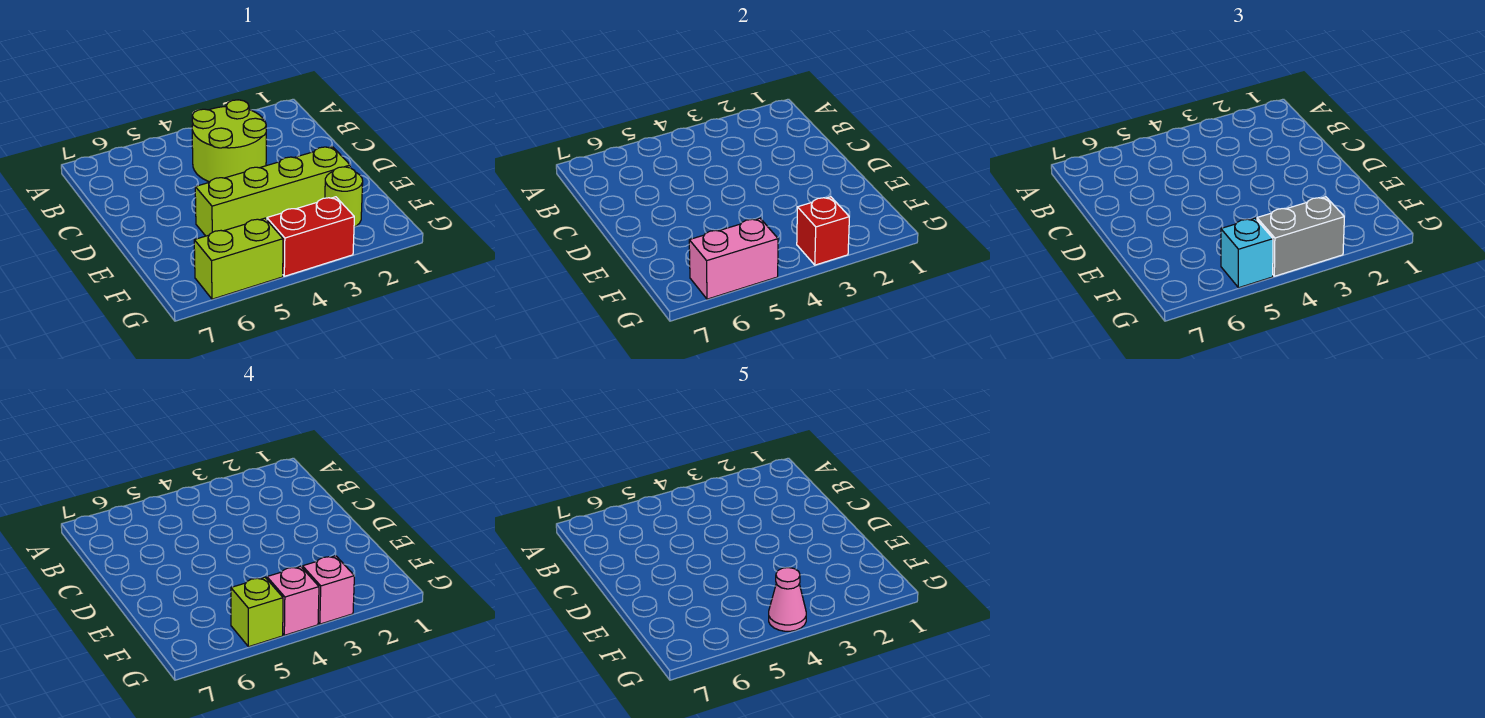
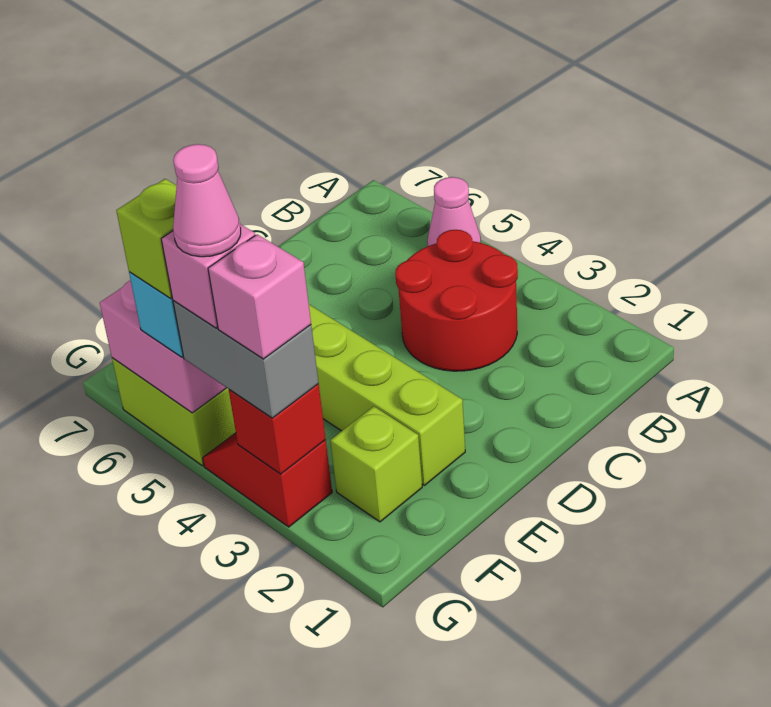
none -> pink cone A5 level 1
lime round brick B3:C4 level 1 -> red round brick B3:C4 level 1
lime round brick F2 level 1 -> lime brick F2 level 1
red brick G3:G4 level 1 -> red slope G3:G4 level 1 top 3

